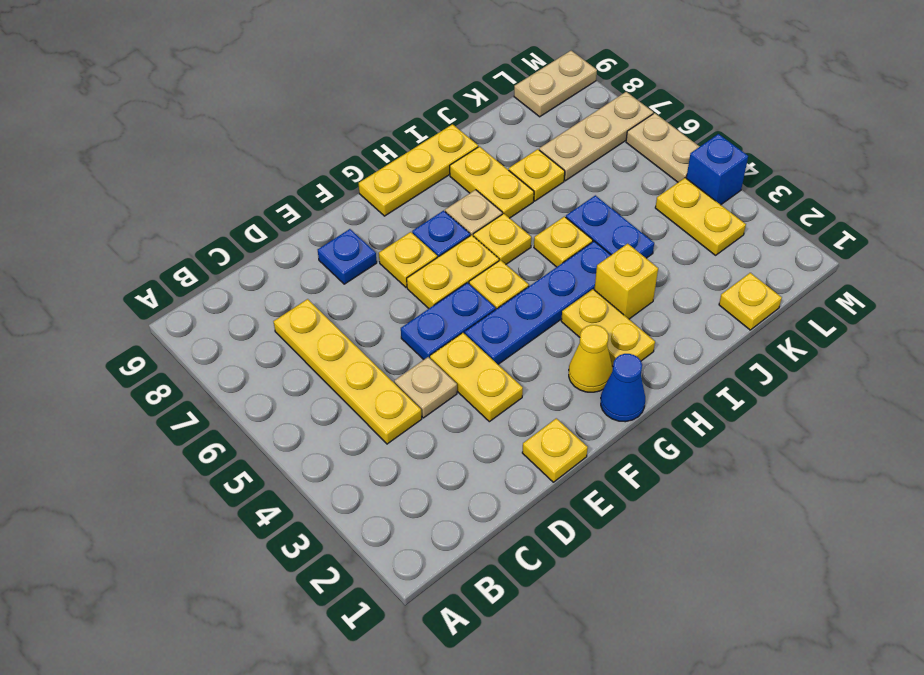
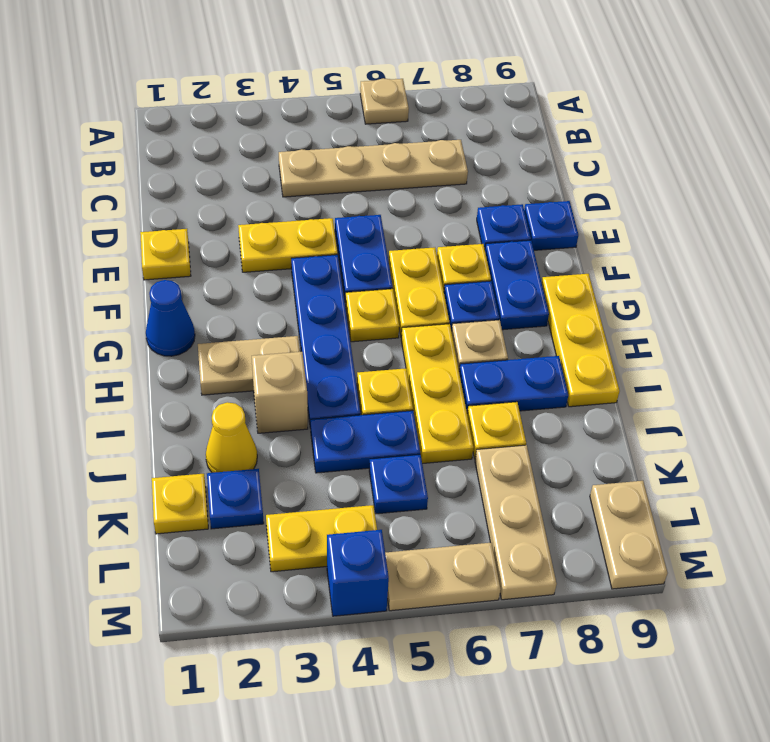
yellow plate C4:C7 level 1 -> tan plate C4:C7 level 1
tan plate D4 level 1 -> tan plate A6 level 1
none -> blue plate E9 level 1
none -> blue plate F8:G8 level 1
yellow cone G2 level 1 -> yellow cone J2 level 1
yellow plate H2:H3 level 1 -> tan plate H2:H3 level 1
yellow plate H6 level 1 -> yellow plate H6:J6 level 1
yellow brick I3 level 1 -> tan brick I3 level 1
yellow plate I7:I8 level 1 -> blue plate I7:I8 level 1
none -> blue plate K2 level 1
none -> blue plate K5 level 1

